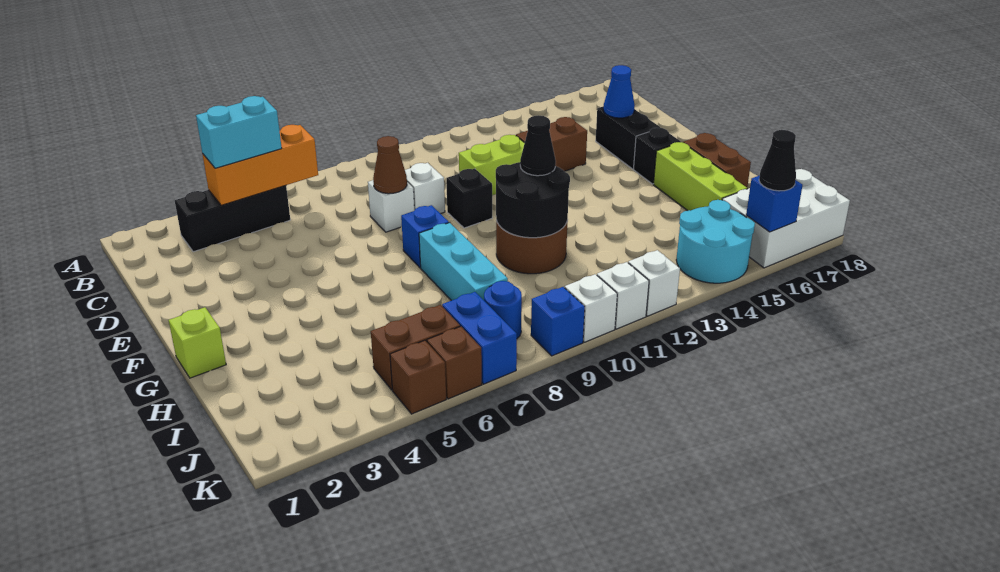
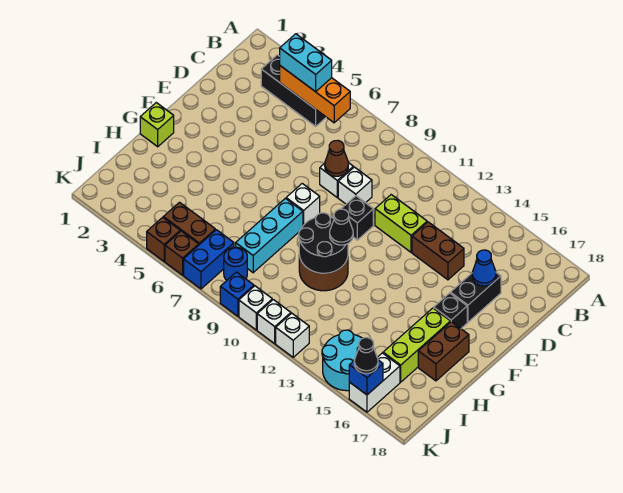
blue brick F8 level 1 -> white brick F8 level 1
white brick J16:K18 level 1 -> white brick J16:K16 level 1

